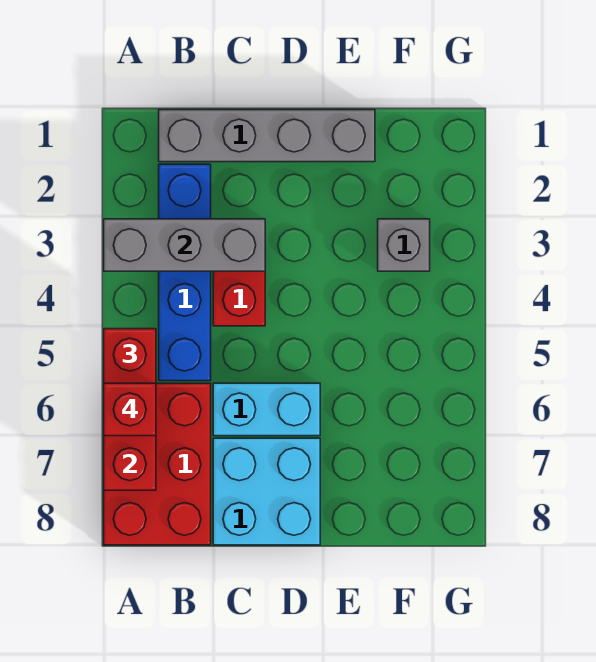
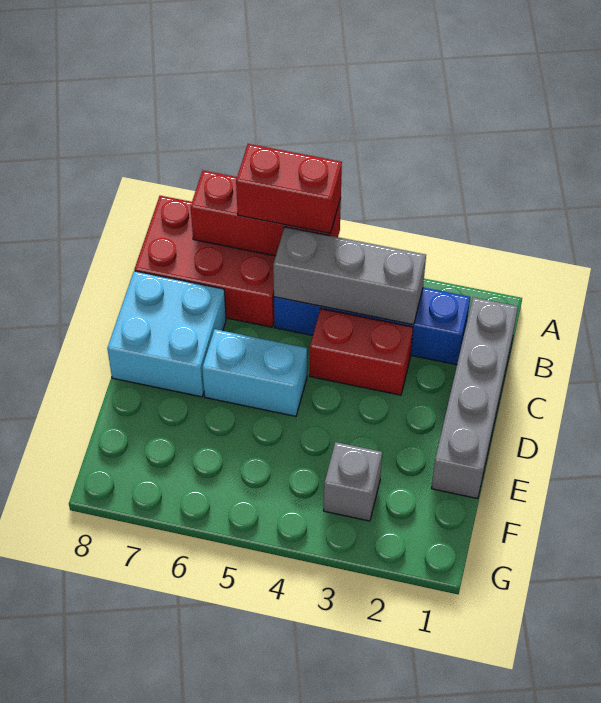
grey brick A3:C3 level 2 -> grey brick B3:B5 level 2
red brick A6 level 4 -> none
cyan brick C6:D6 level 1 -> cyan brick D5:D6 level 1

